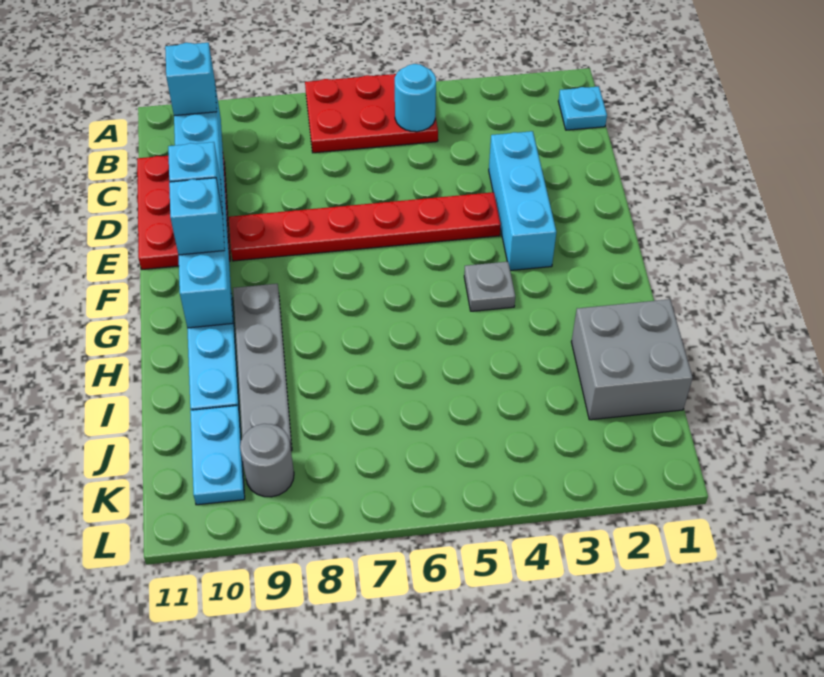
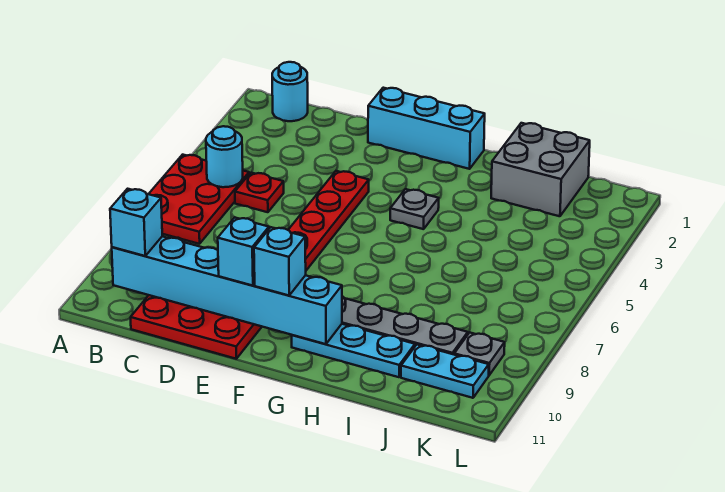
cyan plate B1 level 1 -> cyan round brick B1 level 1
none -> red plate C5 level 1
cyan brick D3:F3 level 1 -> cyan brick E1:G1 level 1
grey round brick K9 level 1 -> grey plate K9 level 1

